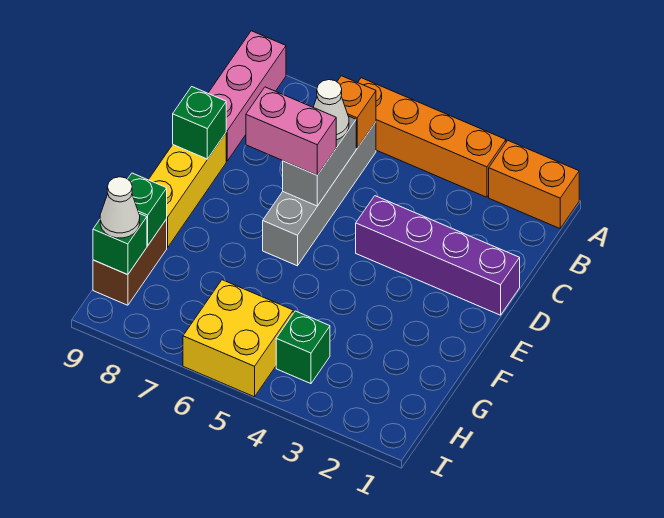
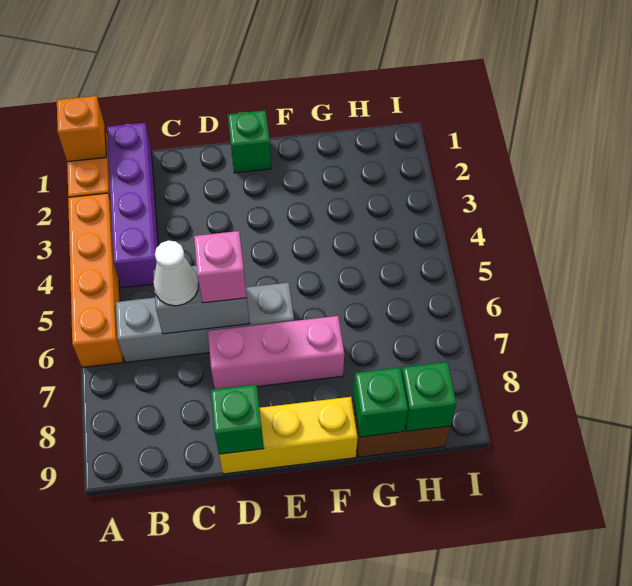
pink brick A9:C9 level 1 -> pink brick D7:F7 level 1
orange brick B6 level 2 -> orange brick A1 level 2
purple brick D1:D4 level 1 -> purple brick B1:B4 level 1
pink brick D6:D7 level 3 -> pink brick D6 level 3
green brick H4 level 1 -> green brick E1 level 1
yellow brick H5:I6 level 1 -> none
white cone H9 level 3 -> none

